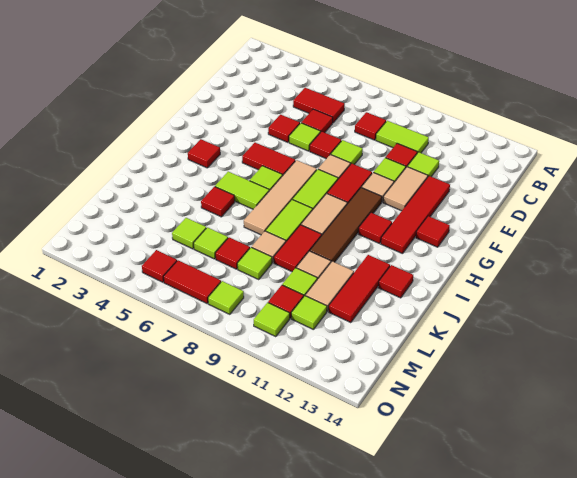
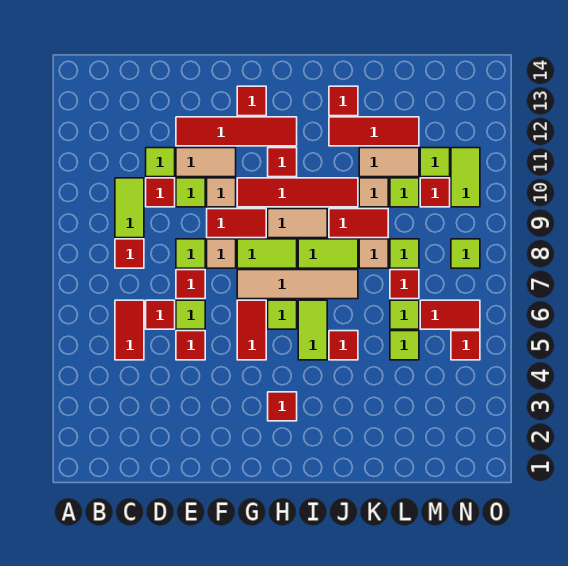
brown tile G10:J10 level 1 -> red tile G10:J10 level 1
red tile N6:N7 level 1 -> red tile M6:N6 level 1
lime tile N10 level 1 -> lime tile N10:N11 level 1

